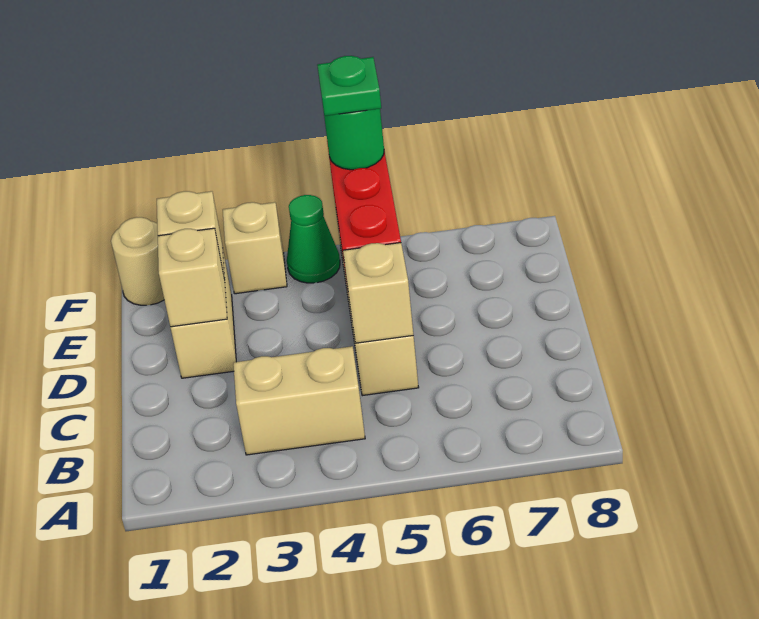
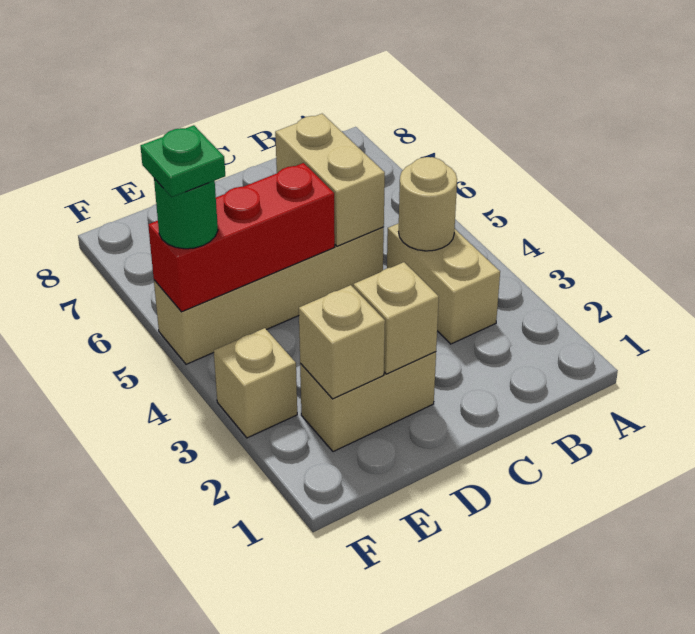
tan brick C5 level 2 -> tan brick C5:C6 level 2
tan round brick F1 level 1 -> tan round brick B4 level 2
green cone F4 level 1 -> none

